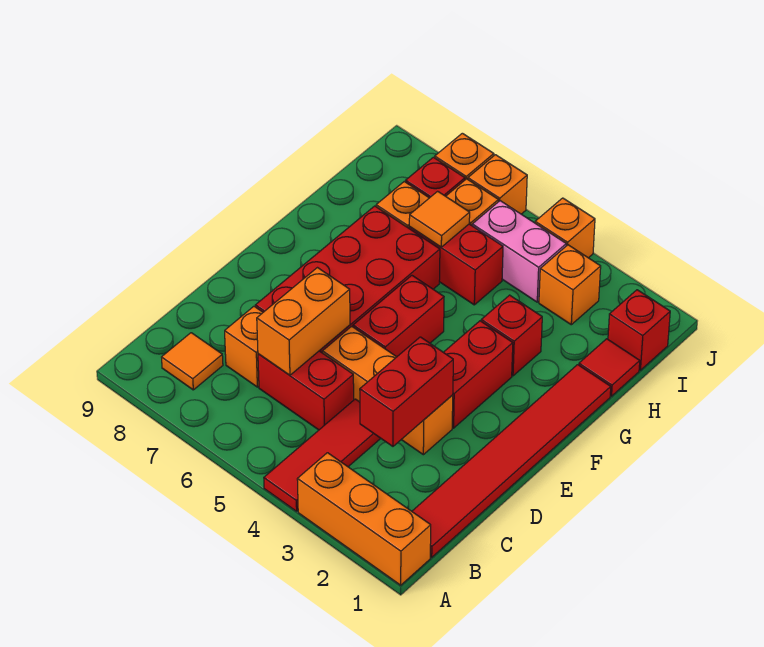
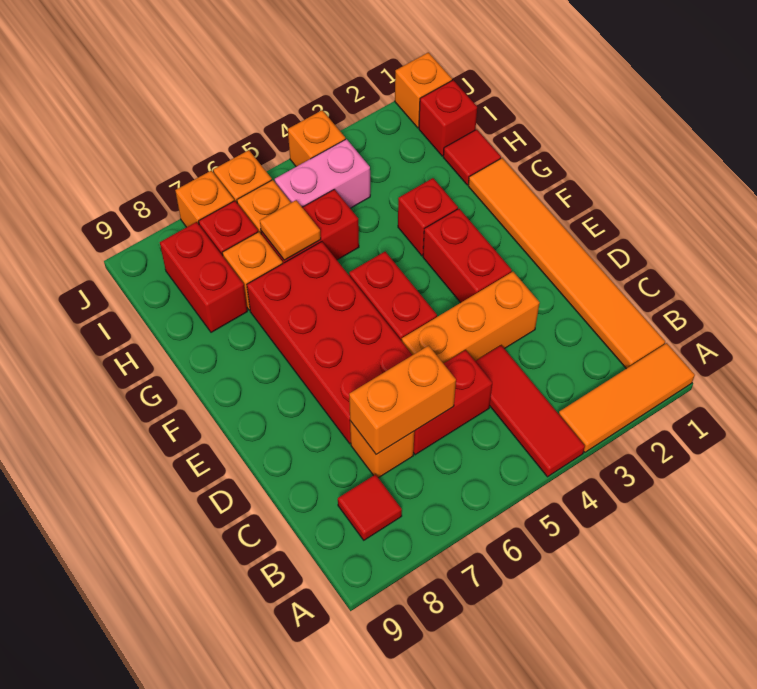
orange brick A1:A3 level 1 -> orange tile A1:A3 level 1
red tile B1:G1 level 1 -> orange tile B1:G1 level 1
orange tile B8 level 1 -> red tile B8 level 1
red brick C3:D3 level 2 -> red brick H8:I8 level 1
orange brick C6:D6 level 2 -> orange brick C6:C7 level 2
orange brick I3 level 1 -> orange brick J1 level 1

